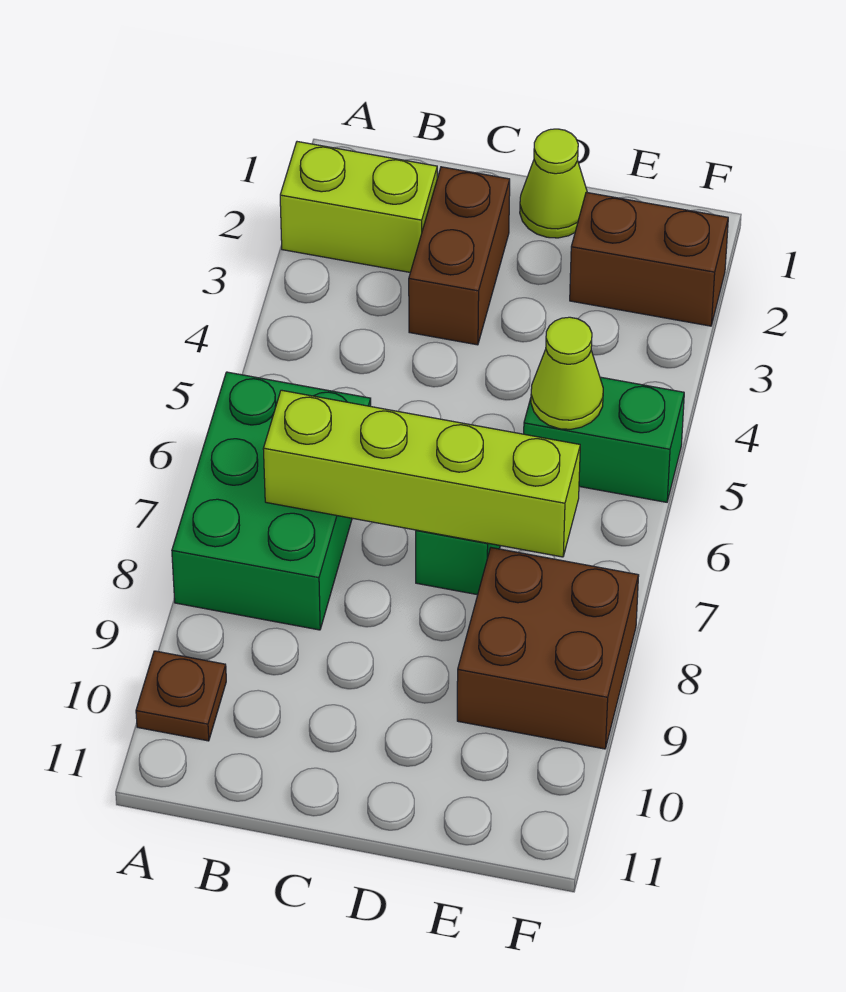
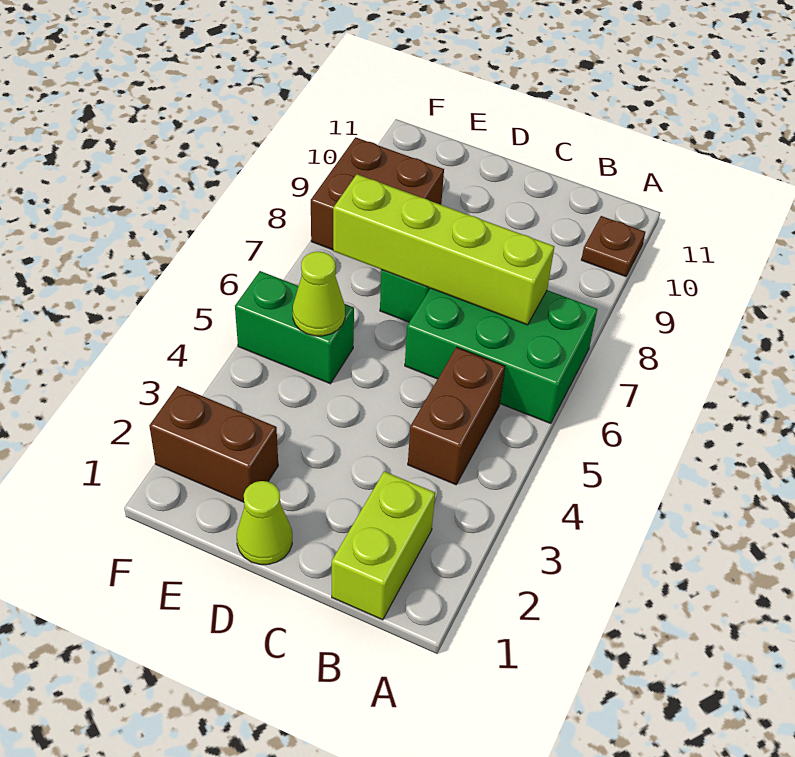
lime brick A2:B2 level 1 -> lime brick B1:B2 level 1
green brick A6:B8 level 1 -> green brick A6:C7 level 1
brown brick C2:C3 level 1 -> brown brick B4:B5 level 1

